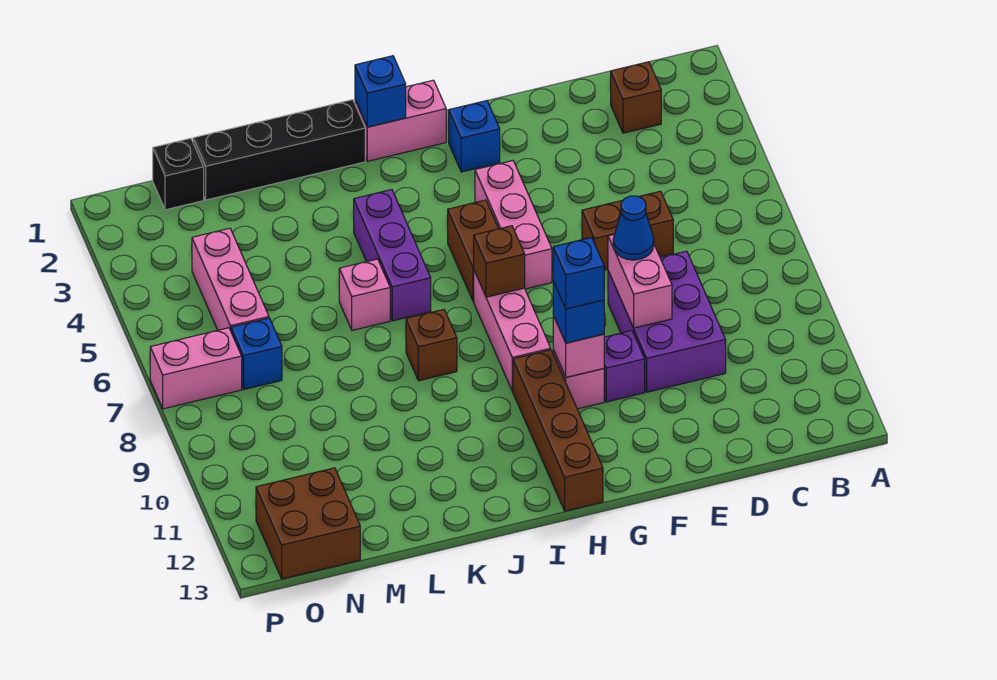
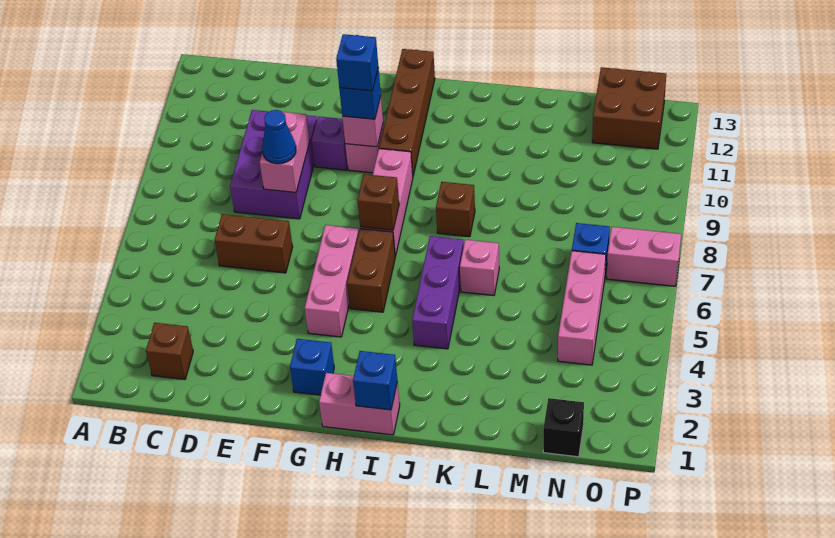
black brick J1:M1 level 1 -> none

